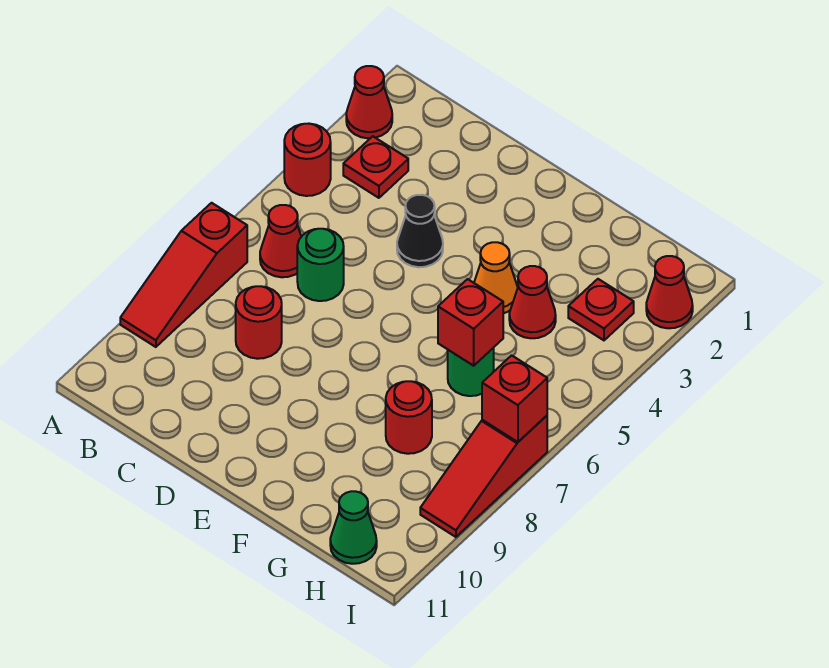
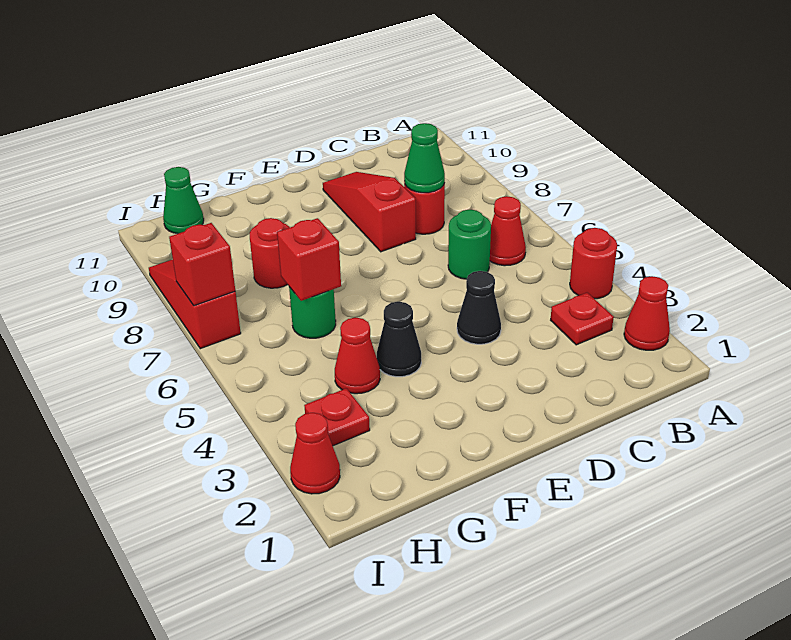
red slope A7:A9 level 1 top 7 -> red slope D8:D10 level 1 top 8
none -> green cone C8 level 2
orange cone F4 level 1 -> black cone F4 level 1

